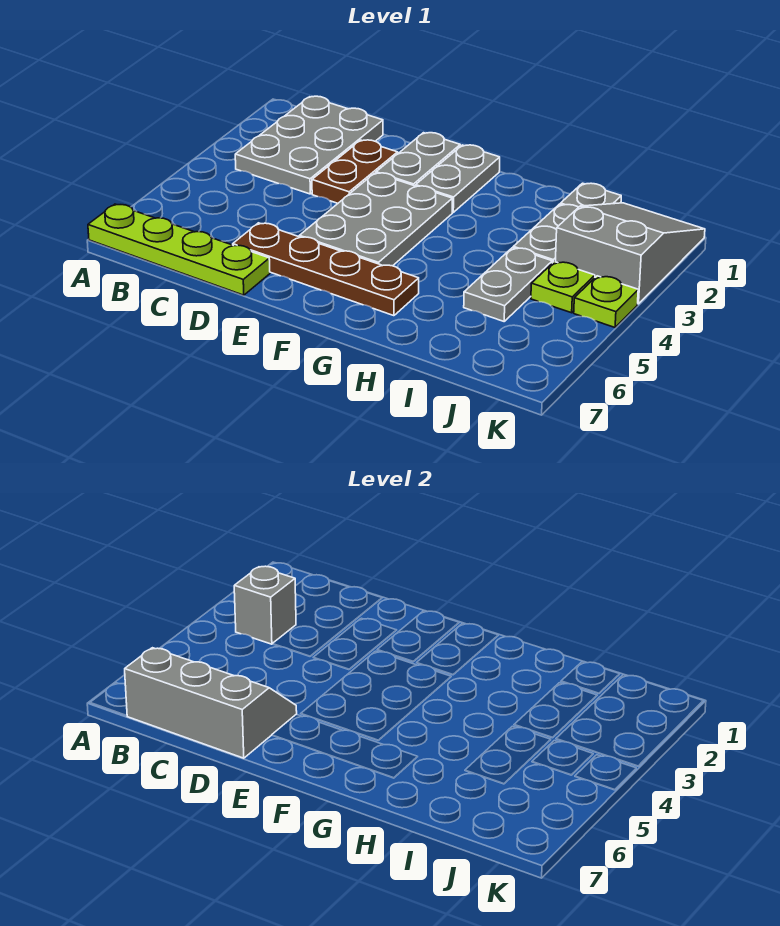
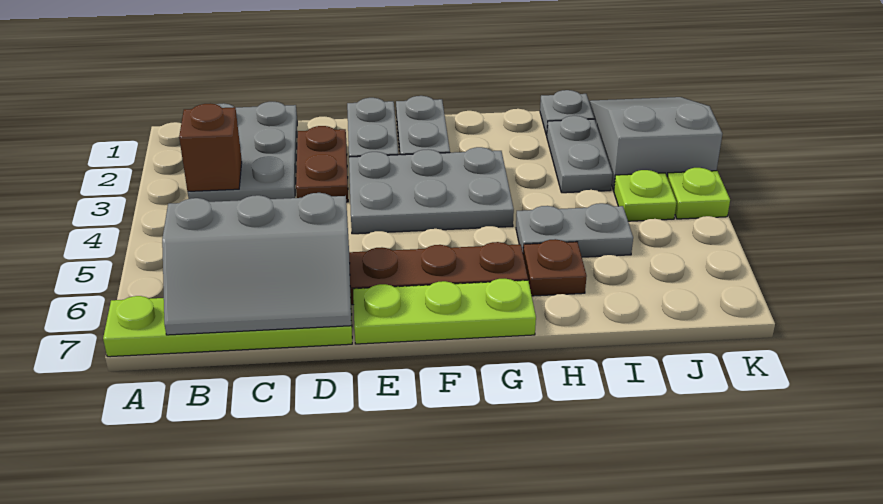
grey brick B3 level 2 -> brown brick B3 level 2
grey slope B6:D7 level 2 top 7 -> grey slope B6:D7 level 2 top 6
grey plate E3:F5 level 1 -> grey plate E3:G4 level 1
none -> lime plate E7:G7 level 1
none -> brown plate H6 level 1
grey plate I4:I5 level 1 -> grey plate H5:I5 level 1

